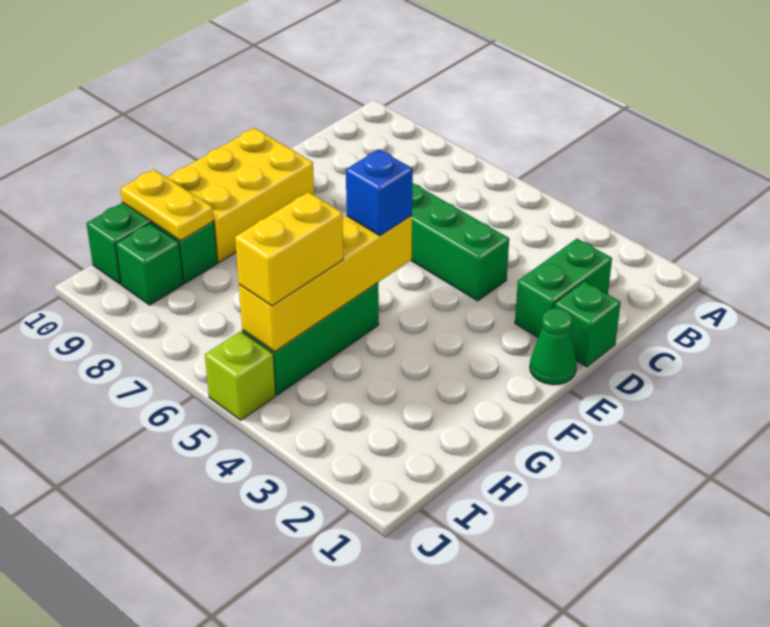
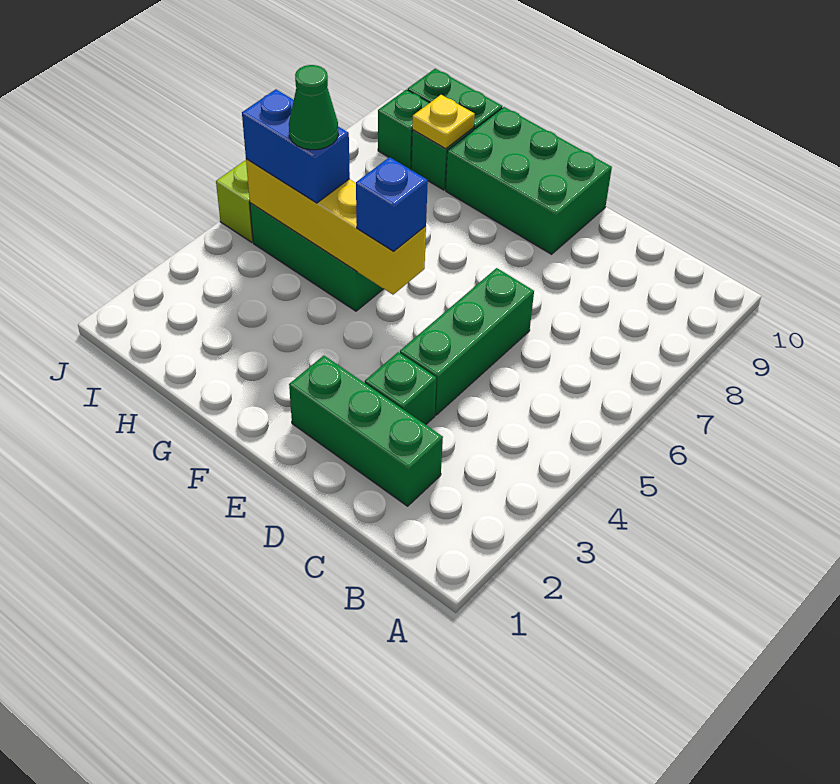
green brick C2:D2 level 1 -> green brick C2:E2 level 1
green brick D1 level 1 -> green brick D3 level 1
green cone E1 level 1 -> green cone H5 level 4
yellow brick E9:G10 level 1 -> green brick E9:G10 level 1
yellow brick H5:I5 level 3 -> blue brick H5:I5 level 3
yellow plate H9:H10 level 2 -> yellow plate H9 level 2

